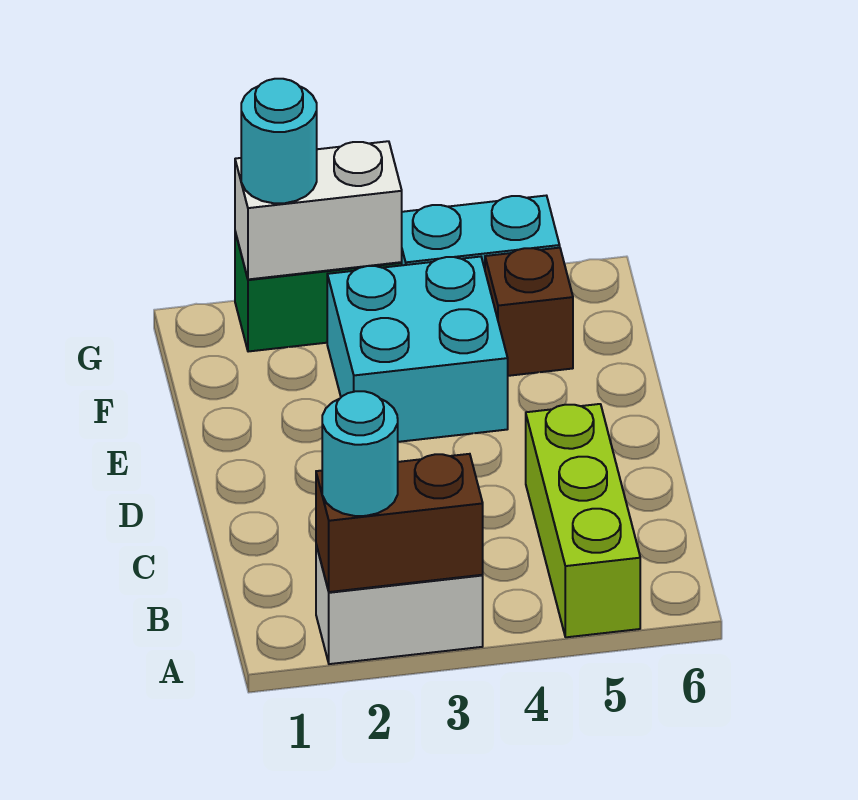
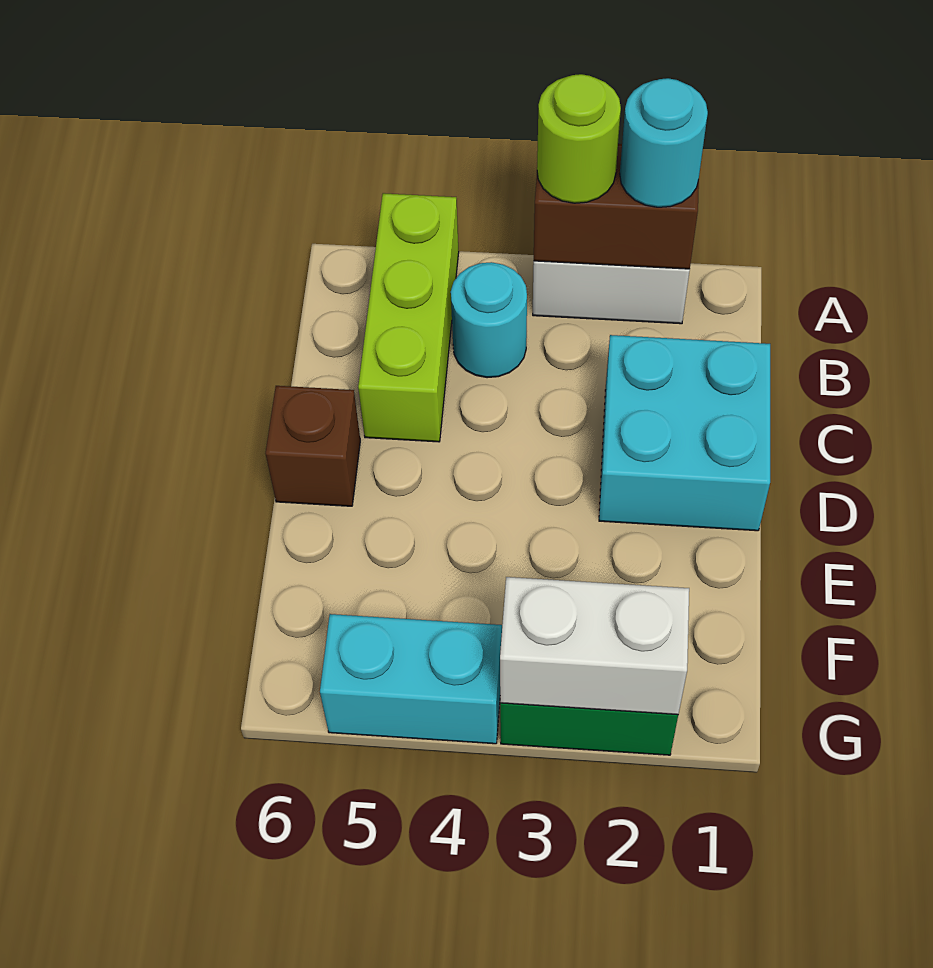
none -> lime round brick A3 level 3
cyan brick E3:F4 level 1 -> cyan brick C1:D2 level 1
brown brick F5 level 1 -> brown brick D6 level 1
cyan round brick G2 level 3 -> cyan round brick B4 level 1

